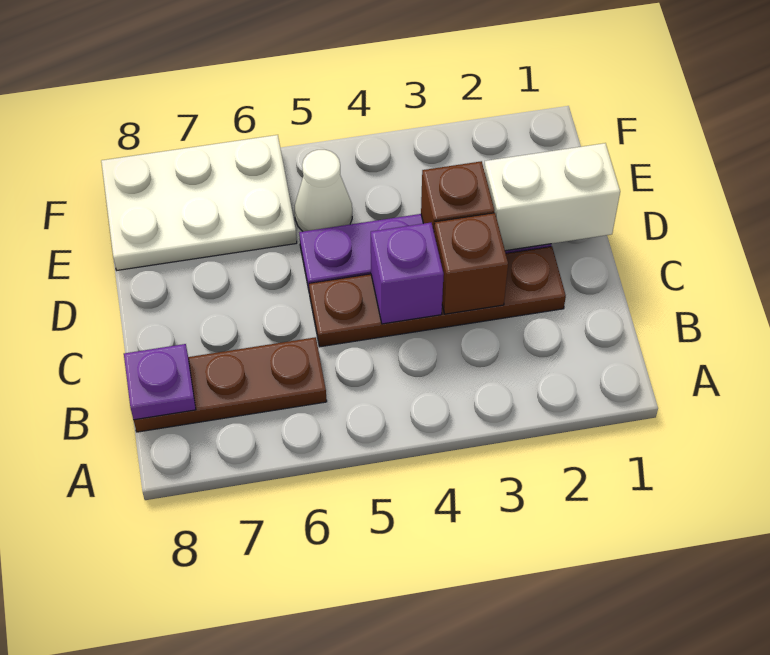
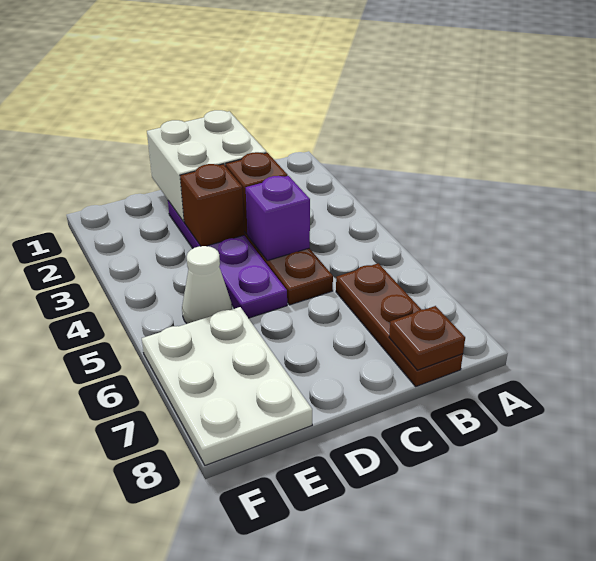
purple plate B8 level 2 -> brown plate B8 level 2
white brick D1:D2 level 2 -> white brick C1:D2 level 2

